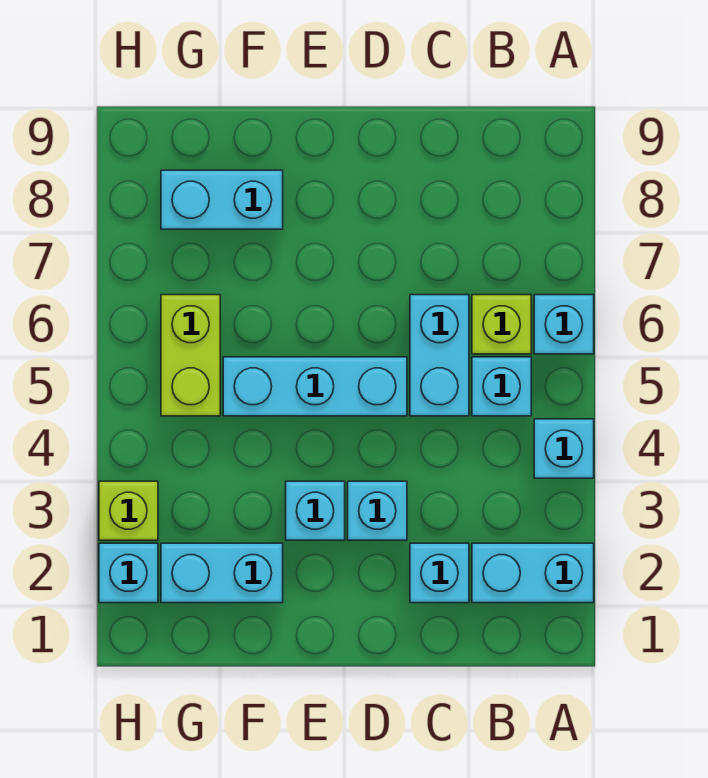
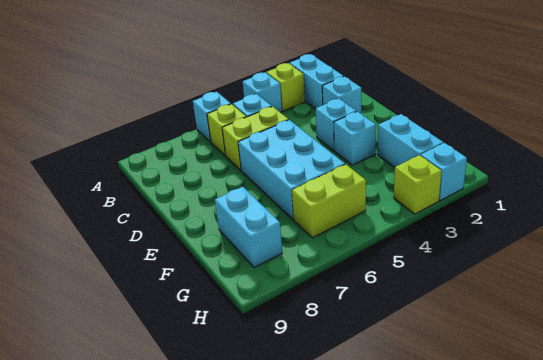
none -> lime brick A3 level 1
cyan brick C5:C6 level 1 -> lime brick C5:C6 level 1
cyan brick D5:F5 level 1 -> cyan brick D5:F6 level 1

